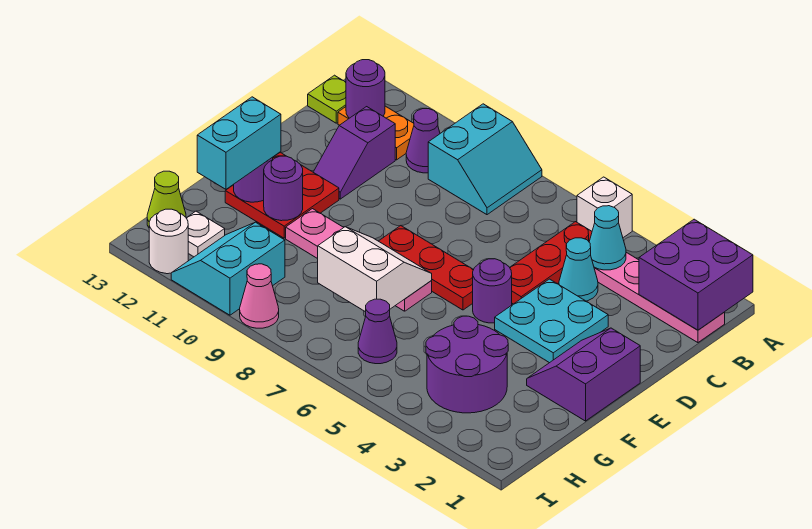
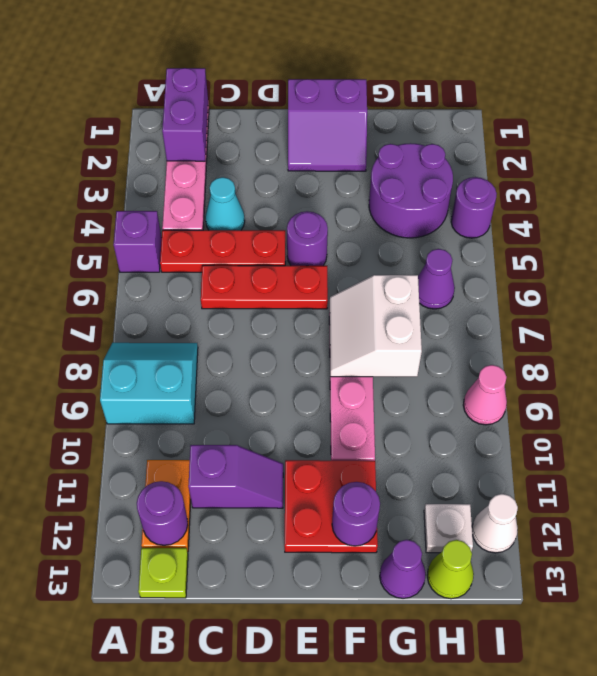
purple brick A1:B2 level 2 -> purple brick B1:B2 level 2
white brick A5 level 1 -> purple brick A5 level 1
cyan cone B4 level 2 -> none
purple cone B10 level 1 -> purple cone G13 level 1
cyan plate D3:E4 level 1 -> none
red plate E6:E8 level 1 -> red plate C6:E6 level 1
purple round brick F11 level 2 -> purple round brick I4 level 1
cyan brick F12:G12 level 3 -> none
cyan slope H10:I11 level 1 top 10 -> none
white round brick I12 level 1 -> white cone I12 level 1

